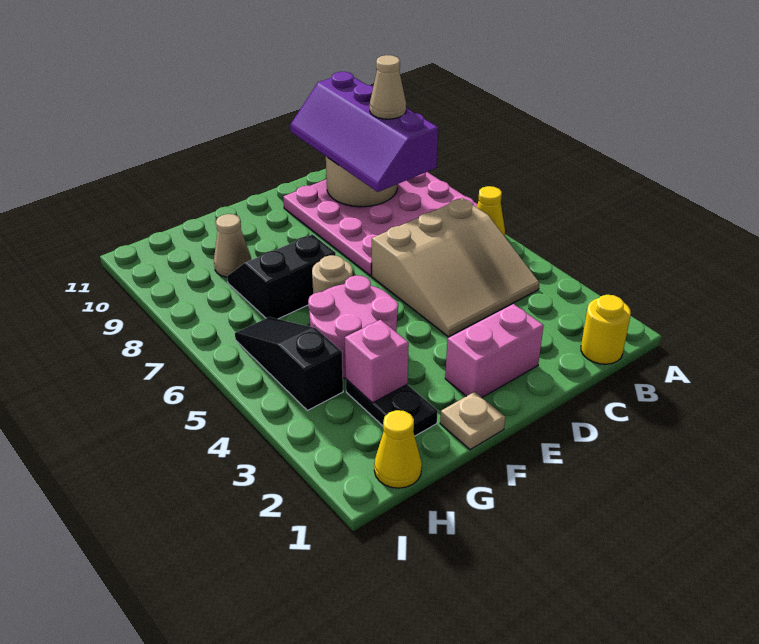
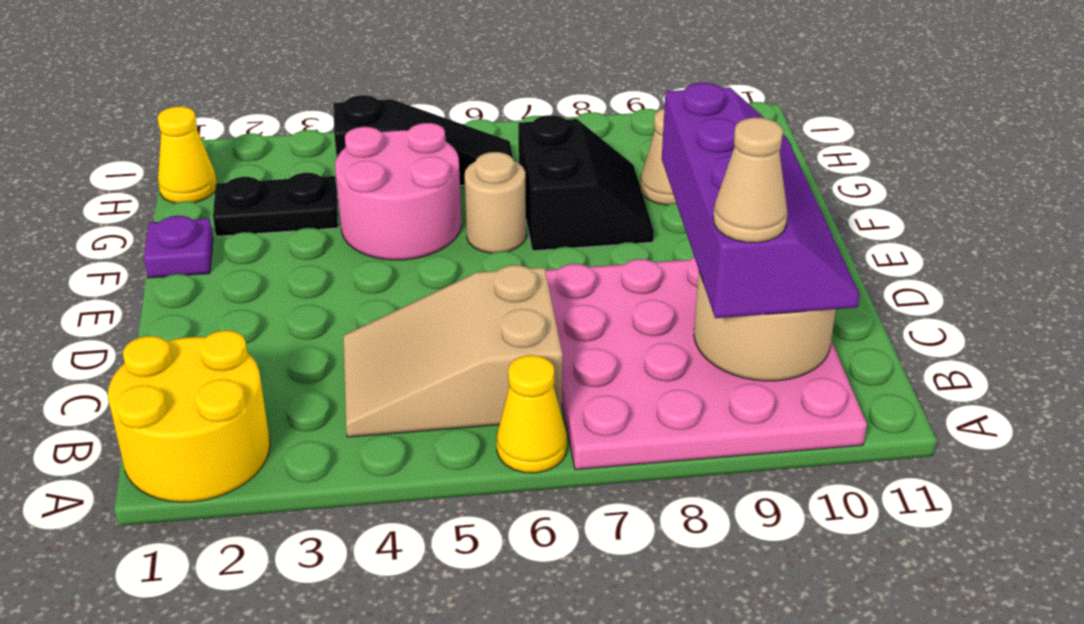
yellow round brick B1 level 1 -> yellow round brick A1:B2 level 1
tan slope B4:D6 level 1 top 6 -> tan slope B4:C6 level 1 top 6
purple slope B8:C11 level 3 top B -> purple slope B9:E10 level 3 top 9
pink brick D2:E2 level 1 -> none
tan plate F1 level 1 -> purple plate F1 level 1
pink brick G3 level 2 -> none

